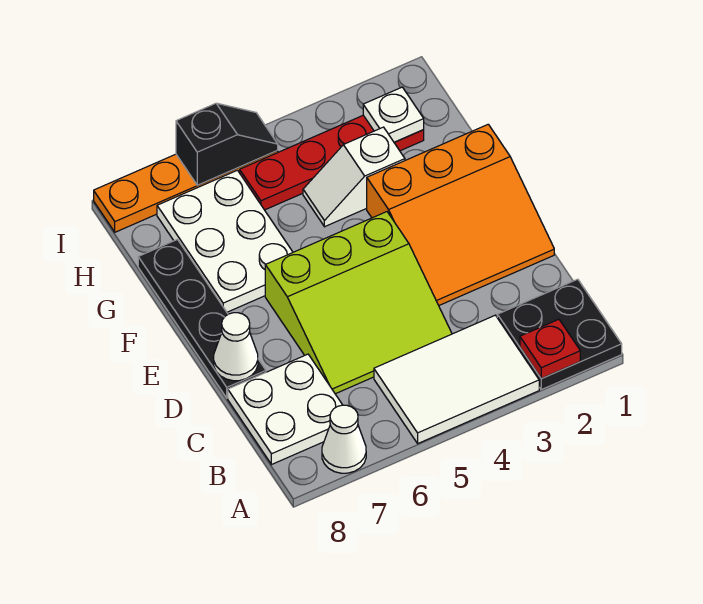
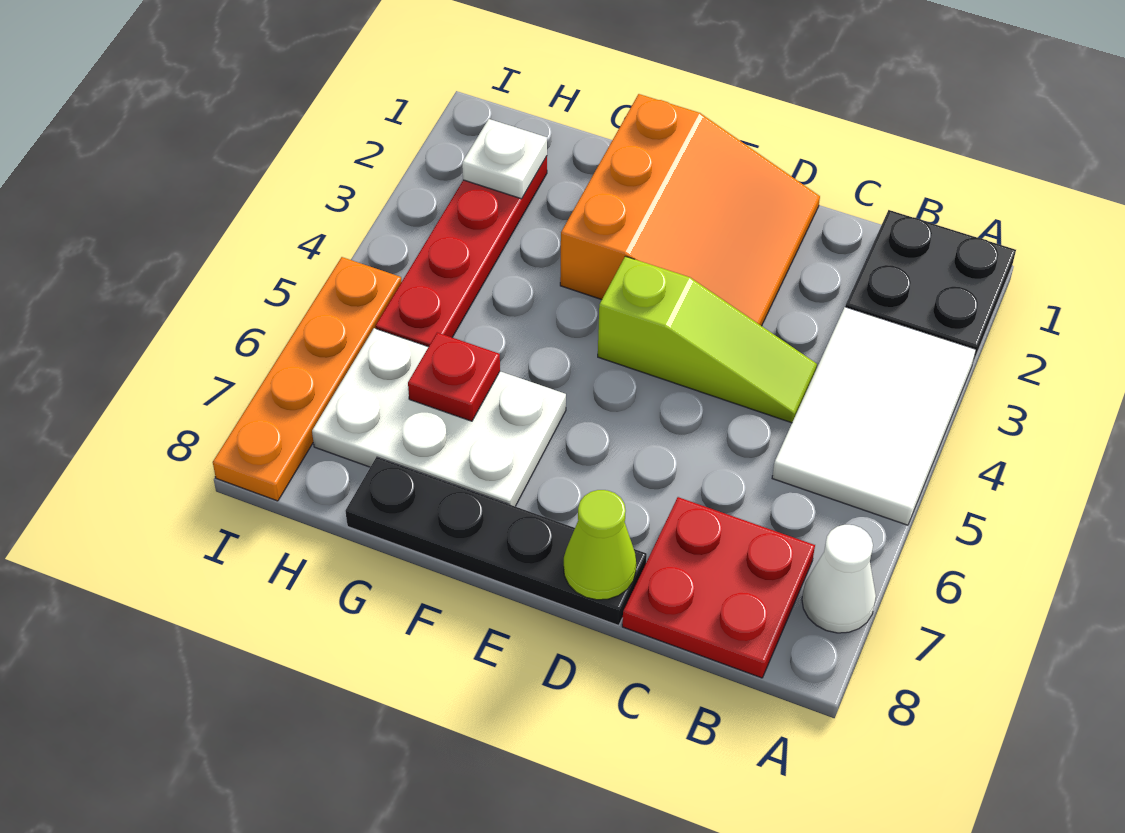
red plate A2 level 2 -> red plate G6 level 2
white plate B7:C8 level 1 -> red plate B7:C8 level 1
lime slope C4:E6 level 1 top E -> lime slope C4:E4 level 1 top E
white cone D8 level 2 -> lime cone D8 level 2
white slope G3:G4 level 1 top 3 -> none
black slope I5:I6 level 2 top 6 -> none

